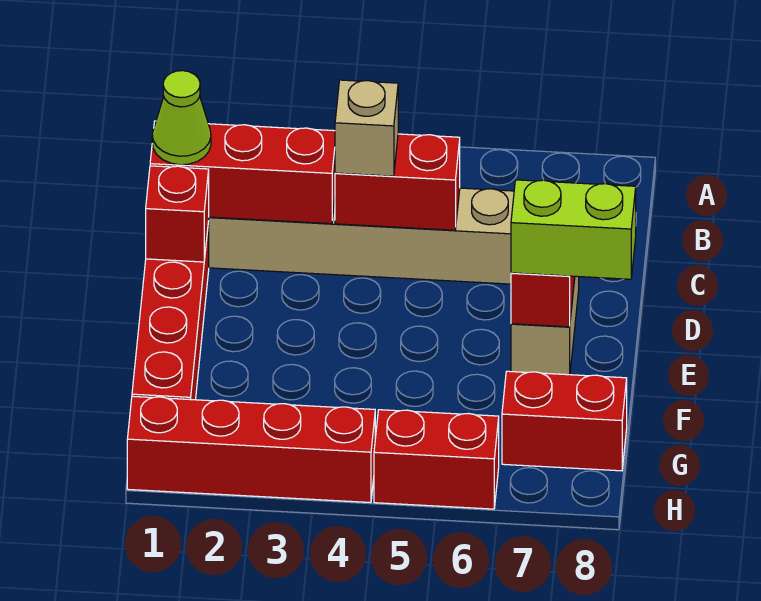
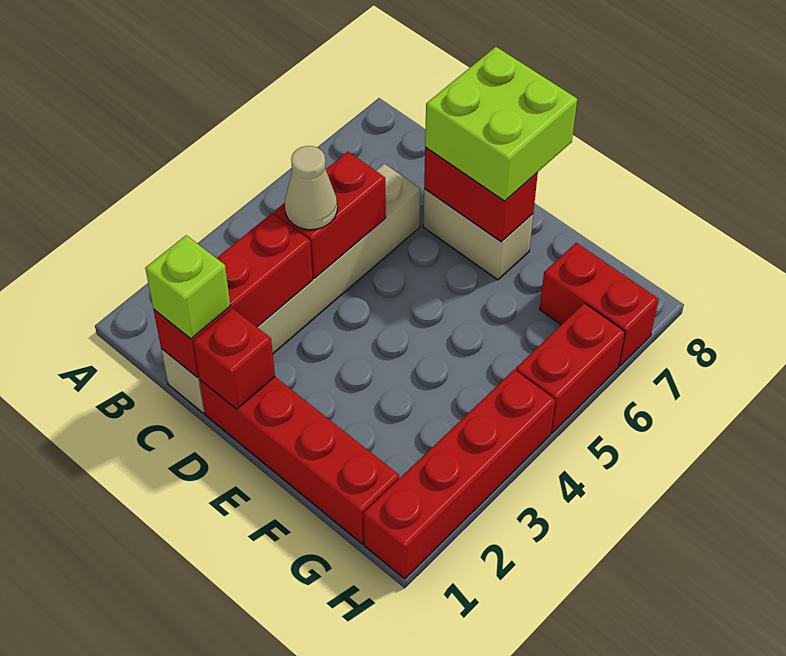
lime cone C1 level 3 -> lime brick C1 level 3
tan brick C4 level 3 -> tan cone C4 level 3
lime brick E7:E8 level 3 -> lime brick D7:E8 level 3
red brick G7:G8 level 1 -> red brick G7:H7 level 1

